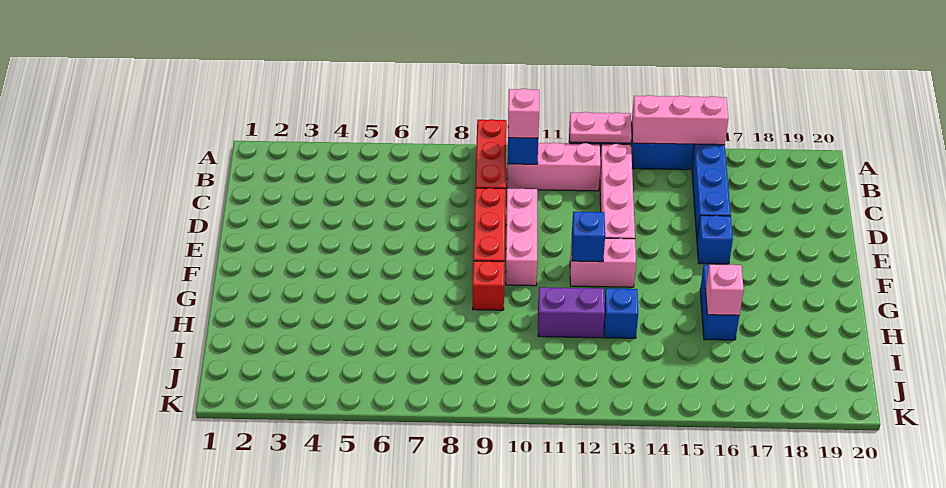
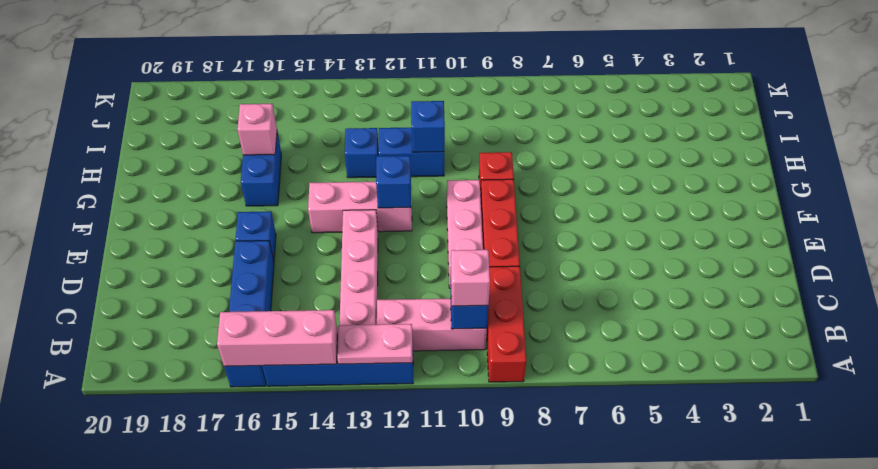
pink brick F12:F13 level 1 -> pink brick F12:F14 level 1
purple brick H11:H12 level 1 -> blue brick H11:H12 level 1
none -> blue brick H11 level 2

